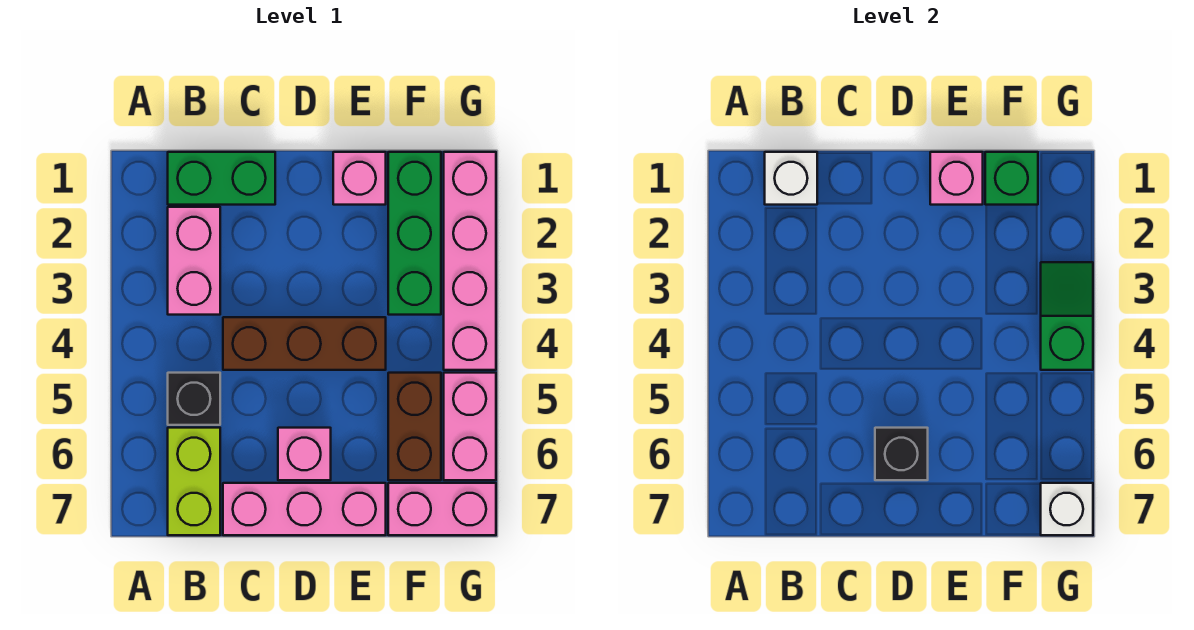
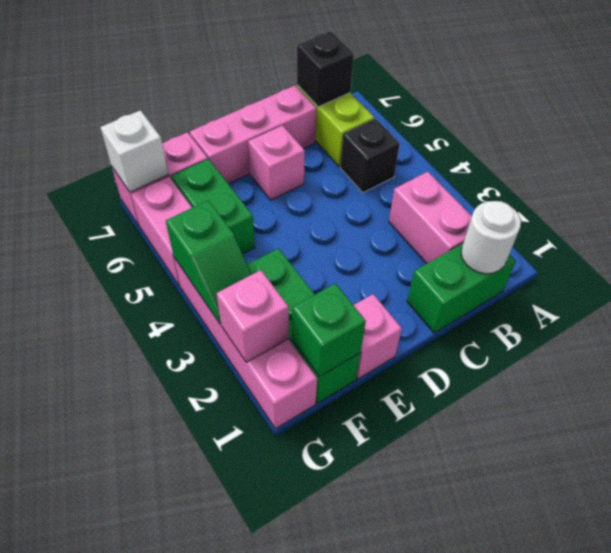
white brick B1 level 2 -> white round brick B1 level 2
brown brick C4:E4 level 1 -> none
black brick D6 level 2 -> black brick B7 level 2
pink brick E1 level 2 -> pink brick G2 level 2
brown brick F5:F6 level 1 -> green brick F5:F6 level 1

